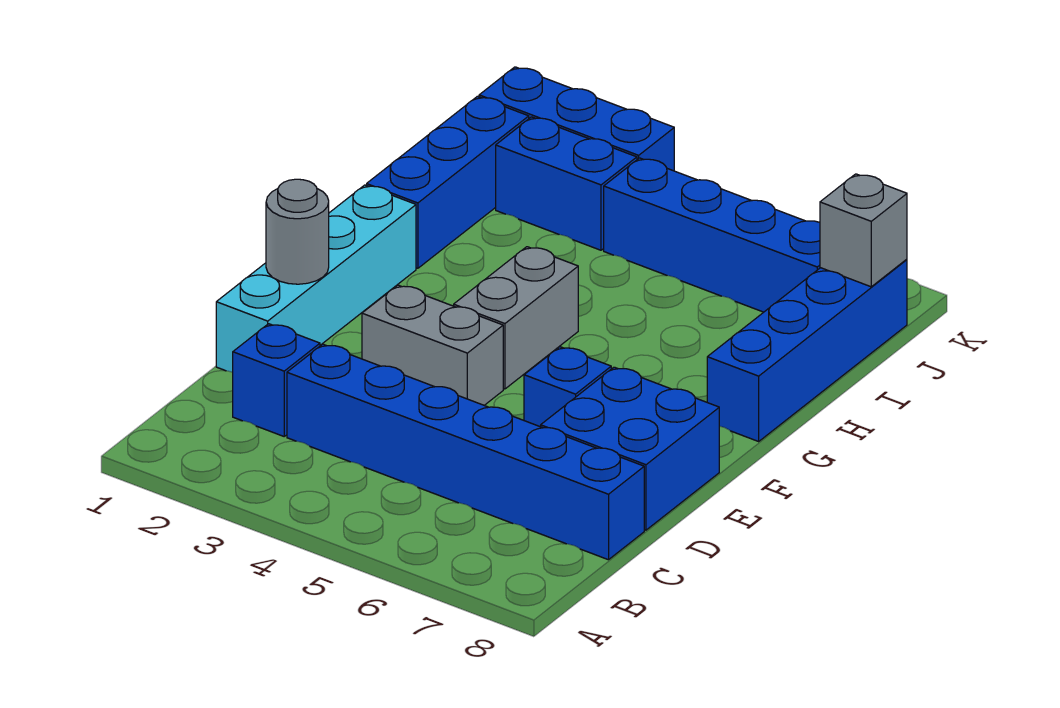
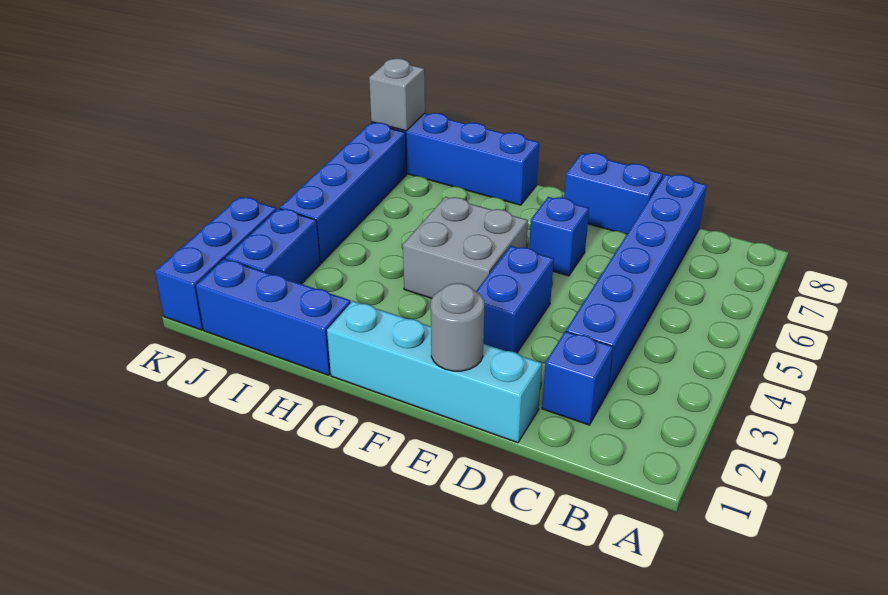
blue brick D7:E8 level 1 -> blue brick D8:E8 level 1
grey brick E3:E4 level 1 -> blue brick E3:E4 level 1
grey brick F4:G4 level 1 -> grey brick F4:G5 level 1

